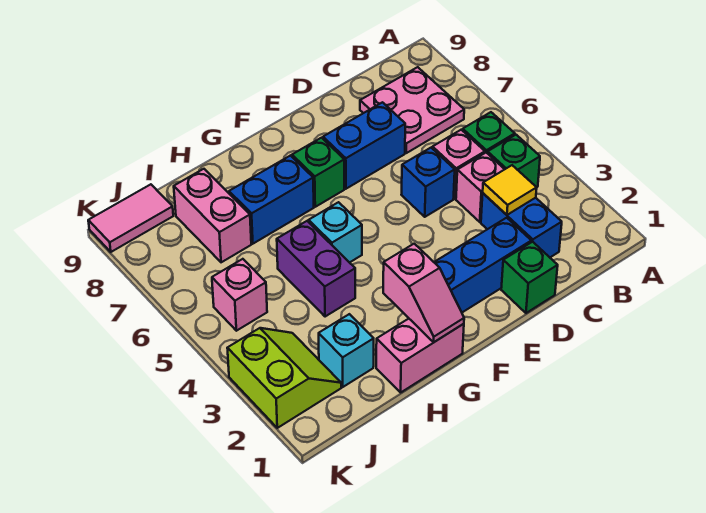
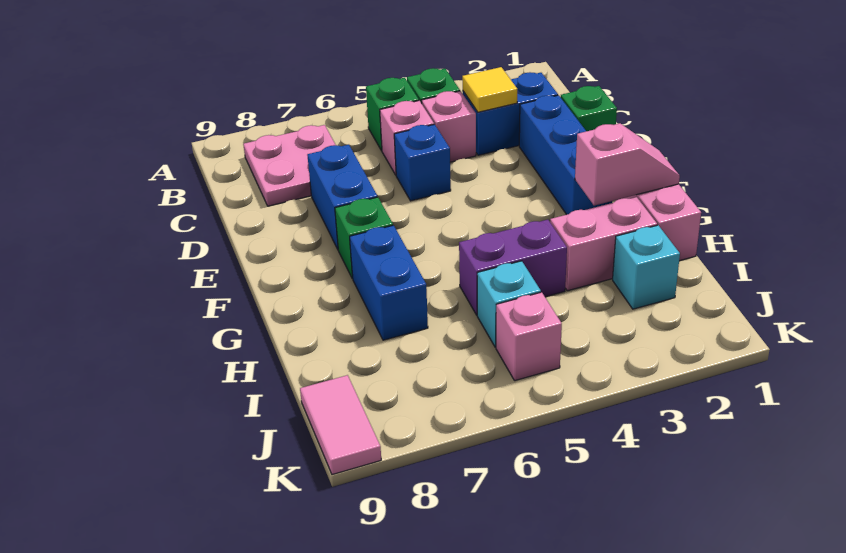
cyan brick G5 level 1 -> cyan brick I5 level 1
pink brick I7:I8 level 1 -> pink brick H2:H3 level 1
lime slope J2:K3 level 1 top K -> none

